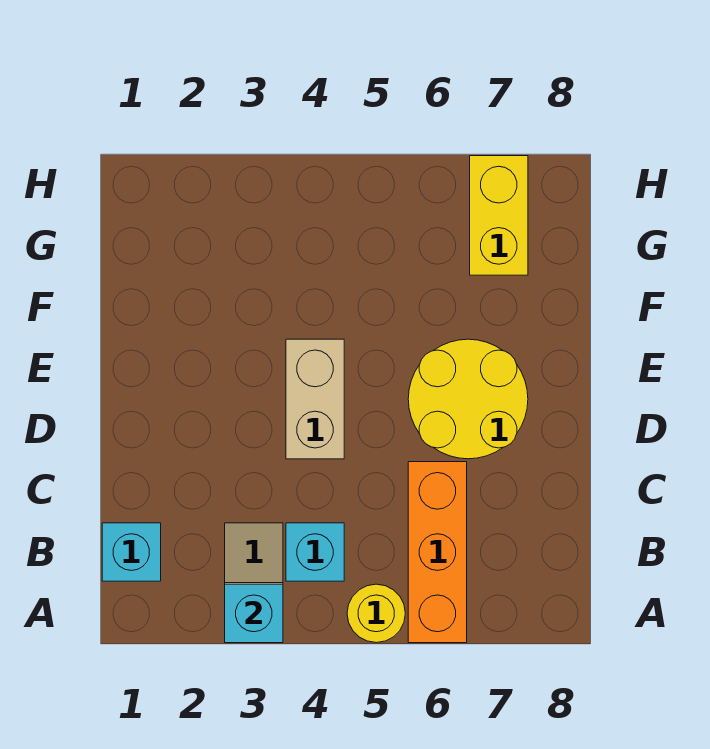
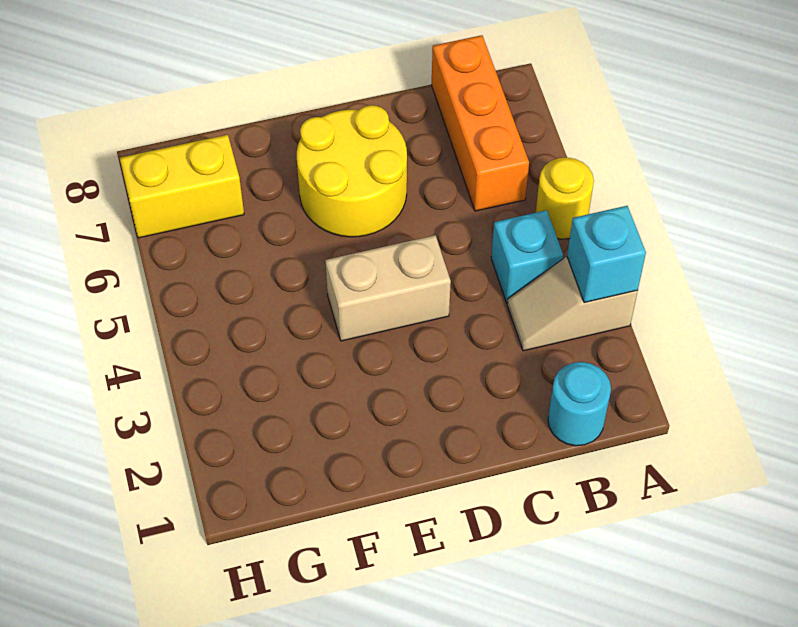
orange brick A6:C6 level 1 -> orange brick B6:B8 level 1
cyan brick B1 level 1 -> cyan round brick B1 level 1

